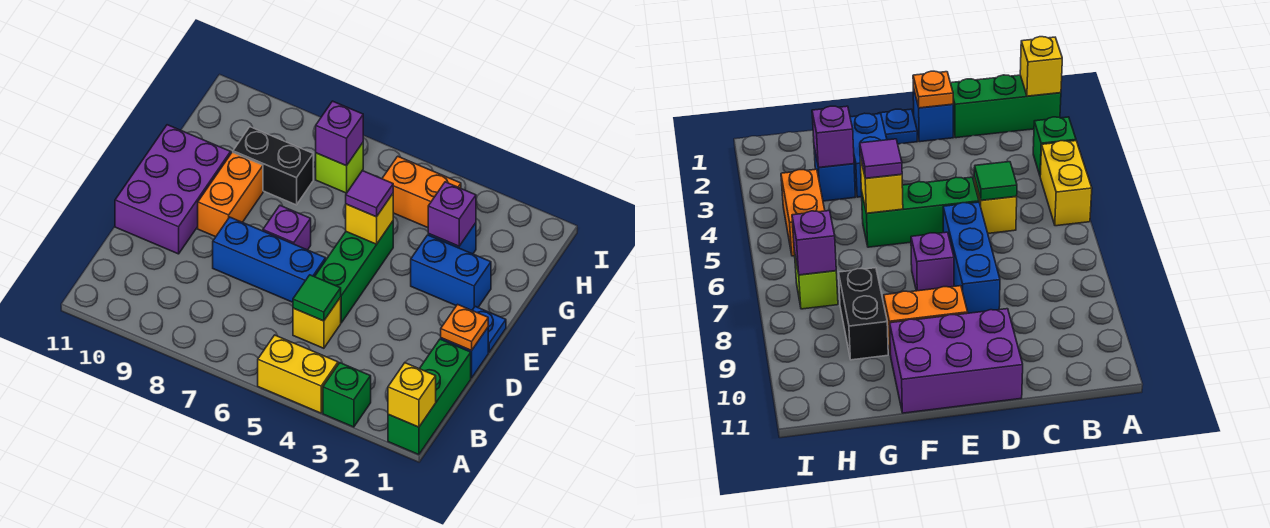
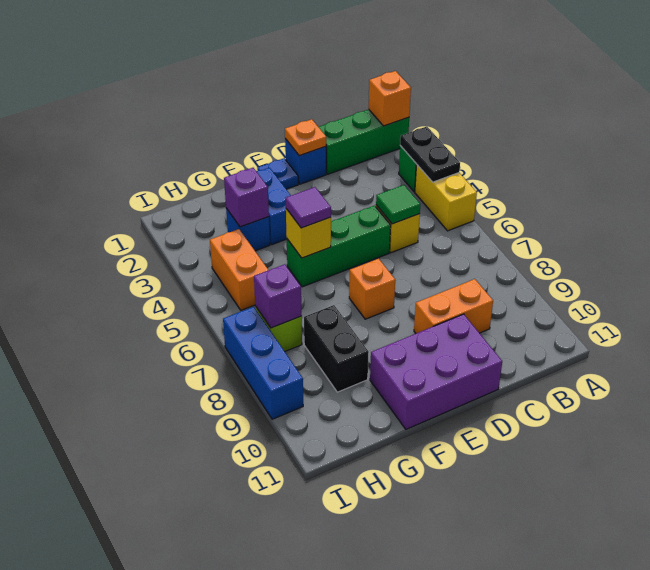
yellow brick A1 level 2 -> orange brick A1 level 2
none -> black plate A3:A4 level 2
blue brick D6:D8 level 1 -> blue brick I7:I9 level 1
purple brick E7 level 1 -> orange brick E7 level 1
orange brick E9:F9 level 1 -> orange brick C9:D9 level 1

